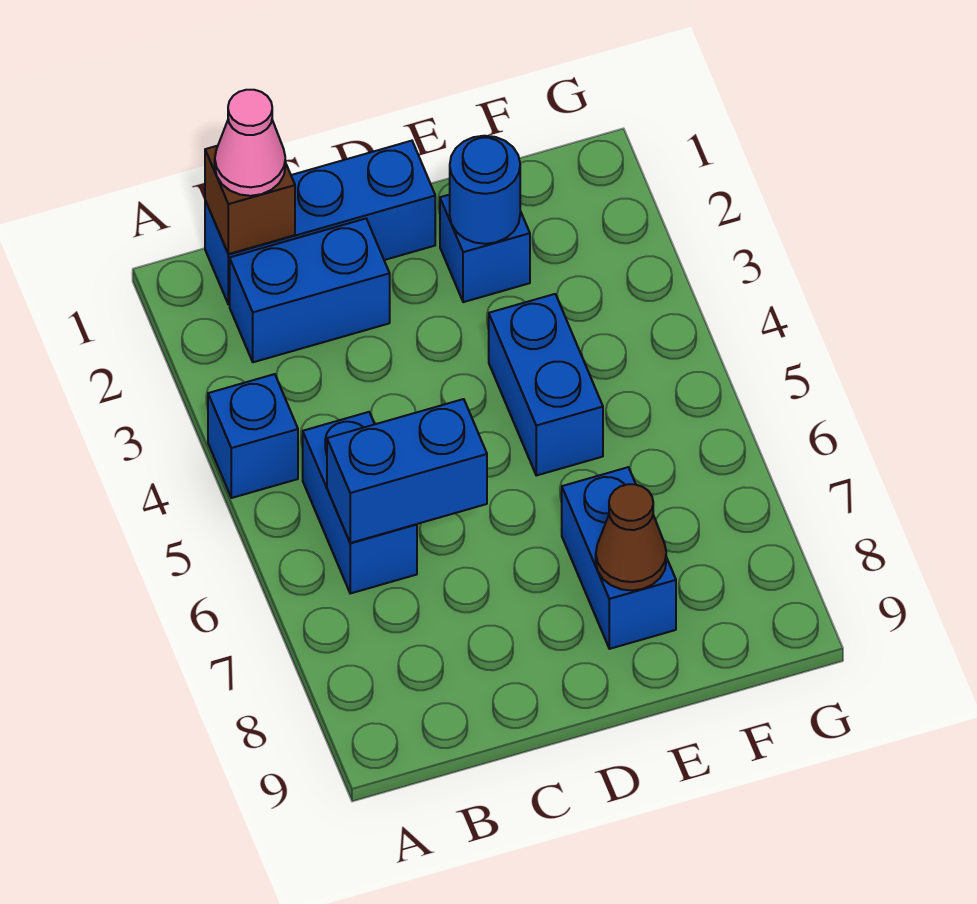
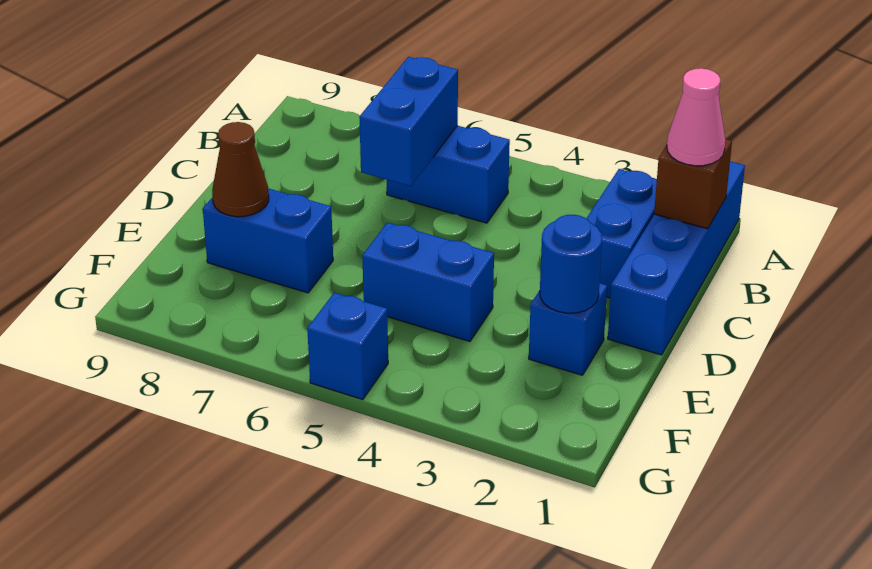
blue brick A4 level 1 -> blue brick G5 level 1
blue brick B1:D1 level 1 -> blue brick A1:D1 level 1

